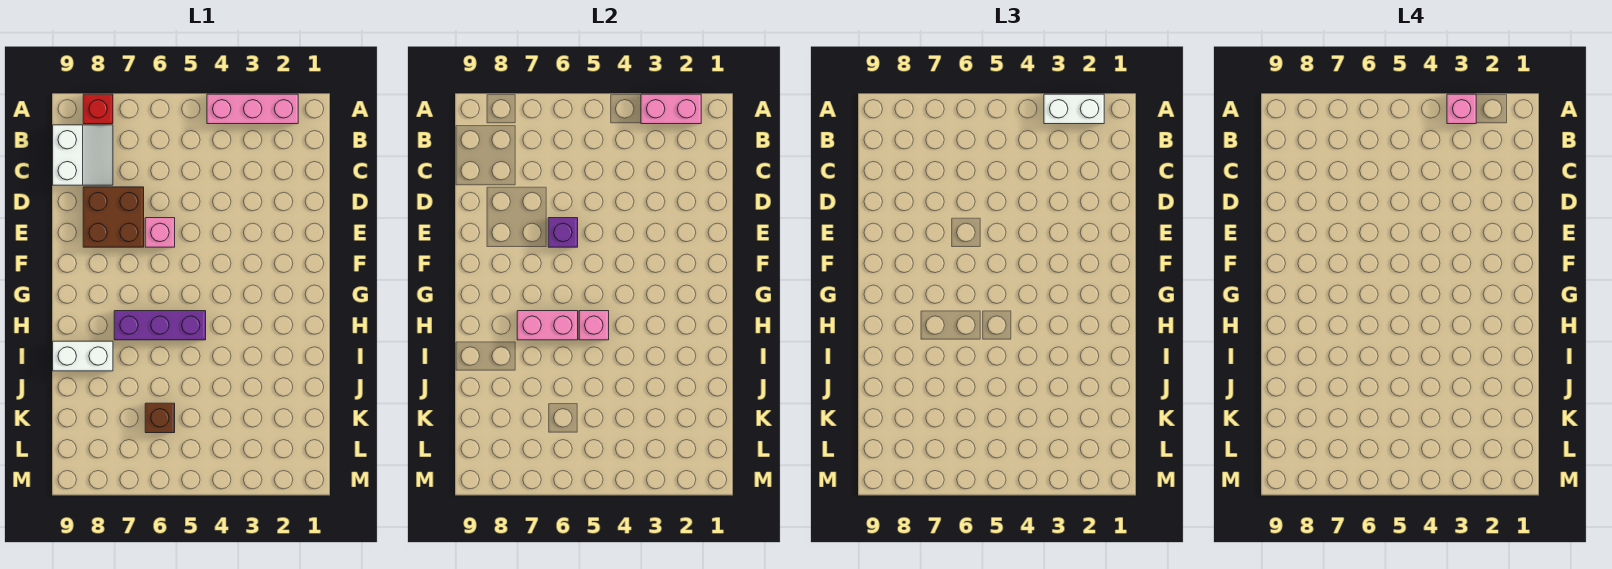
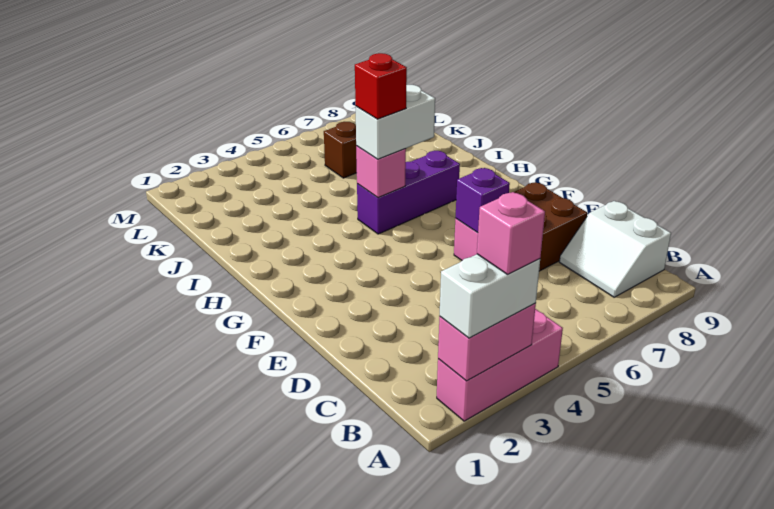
red brick A8 level 1 -> red brick H5 level 4
pink brick H6:H7 level 2 -> none
white brick I8:I9 level 1 -> white brick H5:H6 level 3

